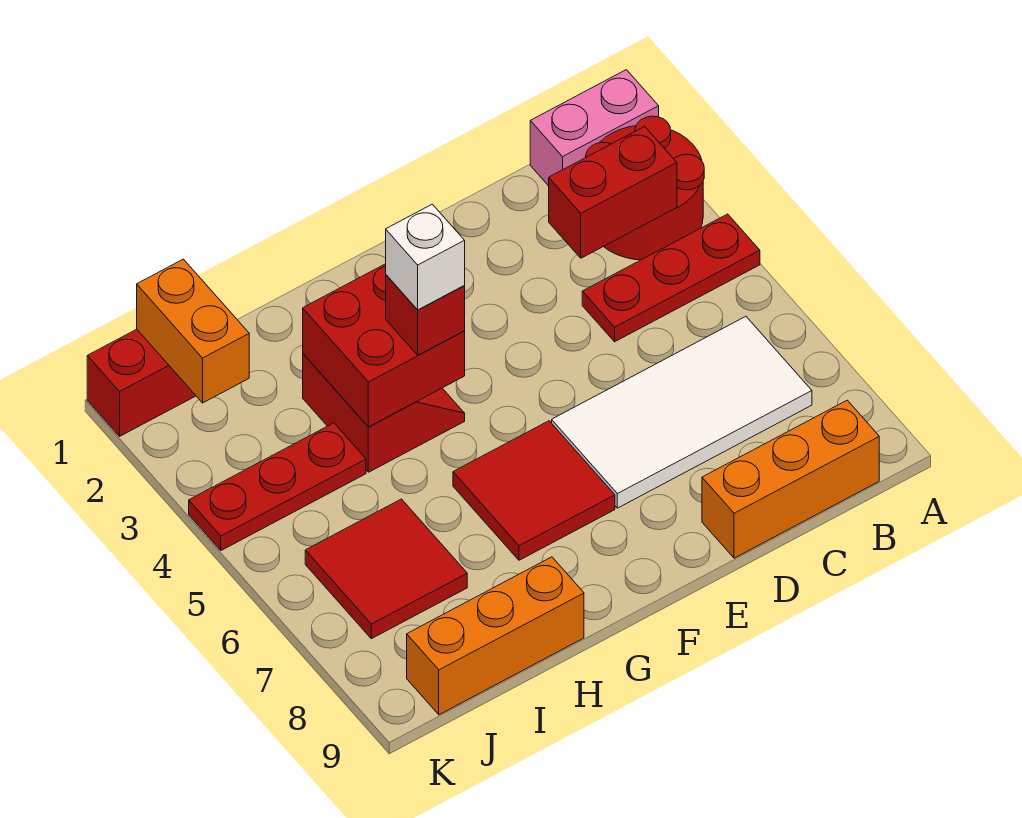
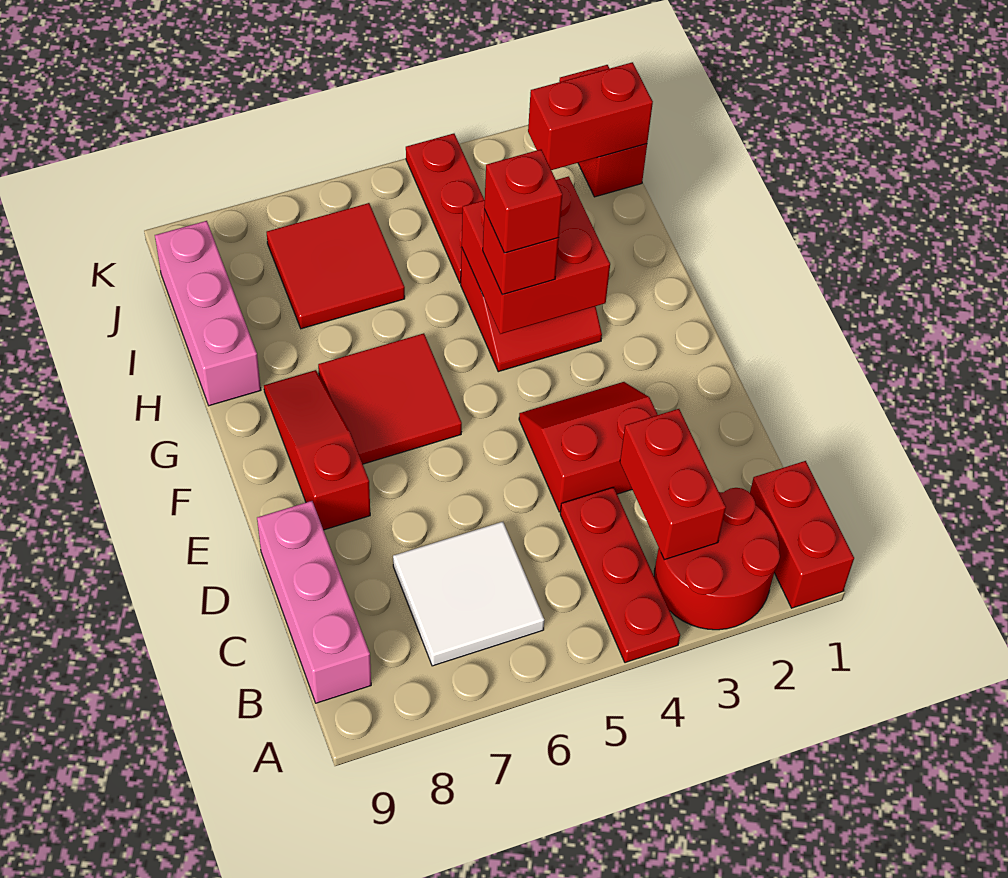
pink brick A1:B1 level 1 -> red brick A1:B1 level 1
white tile B6:E7 level 1 -> white tile B6:C7 level 1
orange brick B9:D9 level 1 -> pink brick B9:D9 level 1
none -> red slope D3:E4 level 1 top D
none -> red slope E8:G8 level 1 top E
white brick G4 level 4 -> red brick G4 level 4
orange brick H9:J9 level 1 -> pink brick H9:J9 level 1
orange brick J1:J2 level 2 -> red brick J1:J2 level 2

